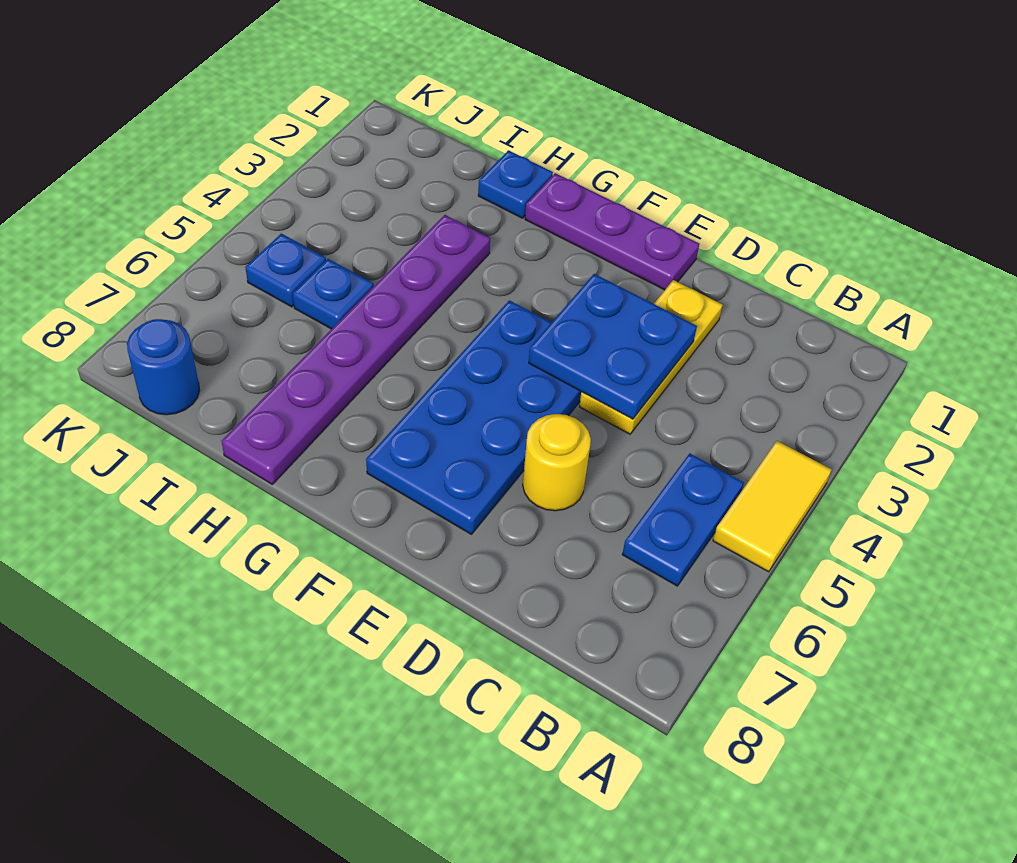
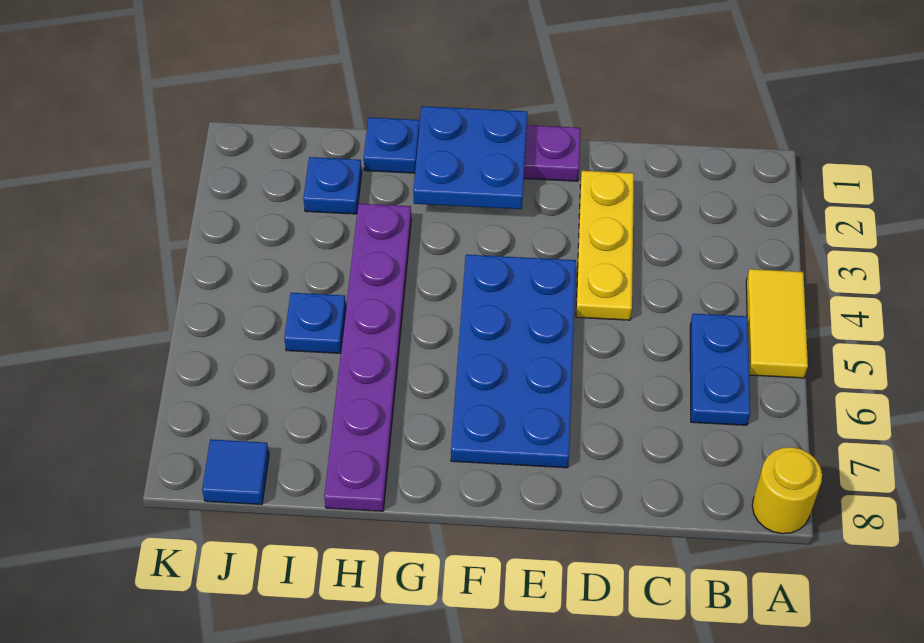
blue plate D3:E4 level 2 -> blue plate F1:G2 level 2
yellow round brick D6 level 1 -> yellow round brick A8 level 1
blue plate J5 level 1 -> blue plate I2 level 1
blue round brick J8 level 1 -> blue tile J8 level 1

